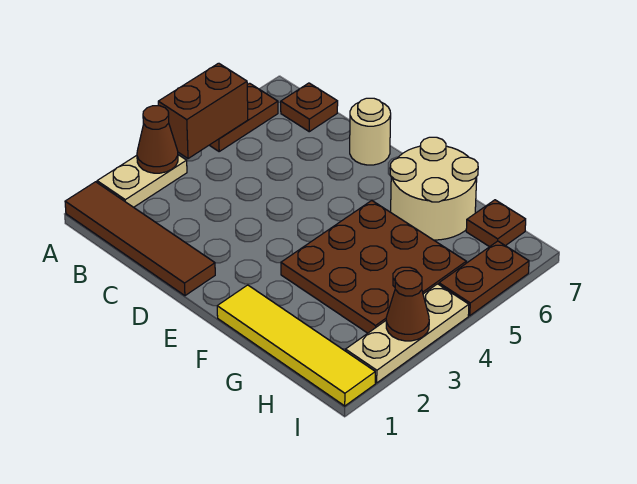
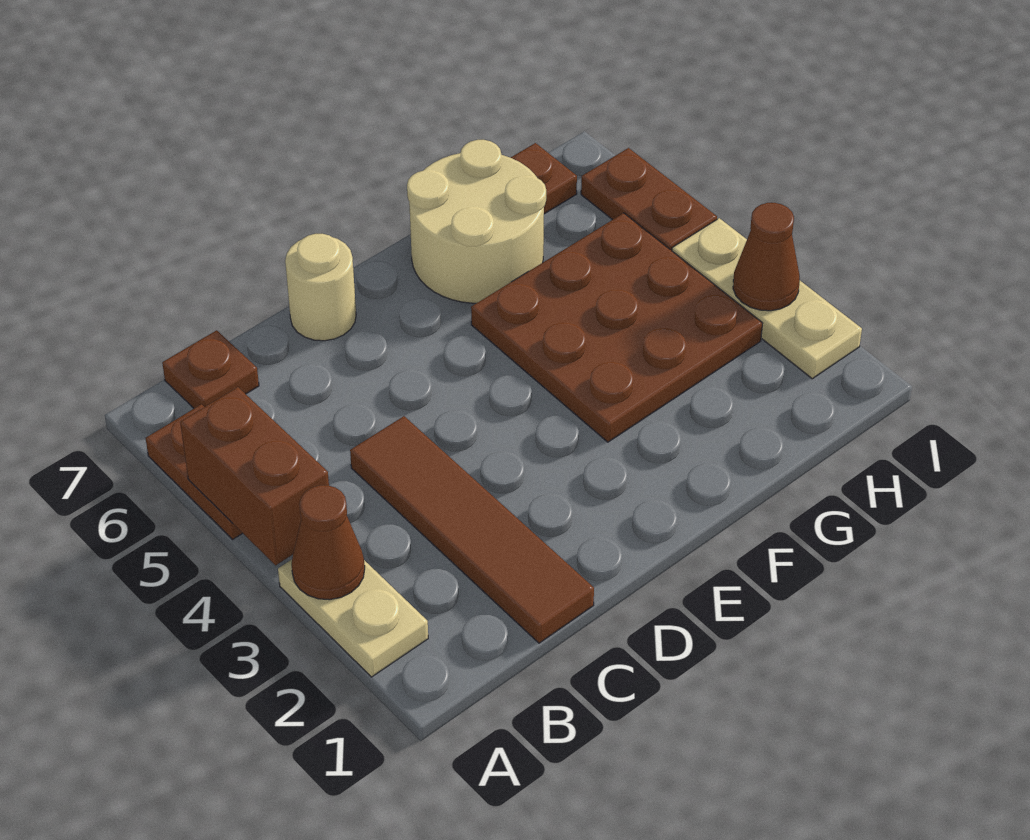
brown tile A1:D1 level 1 -> brown tile C1:C4 level 1
yellow tile F1:I1 level 1 -> none

